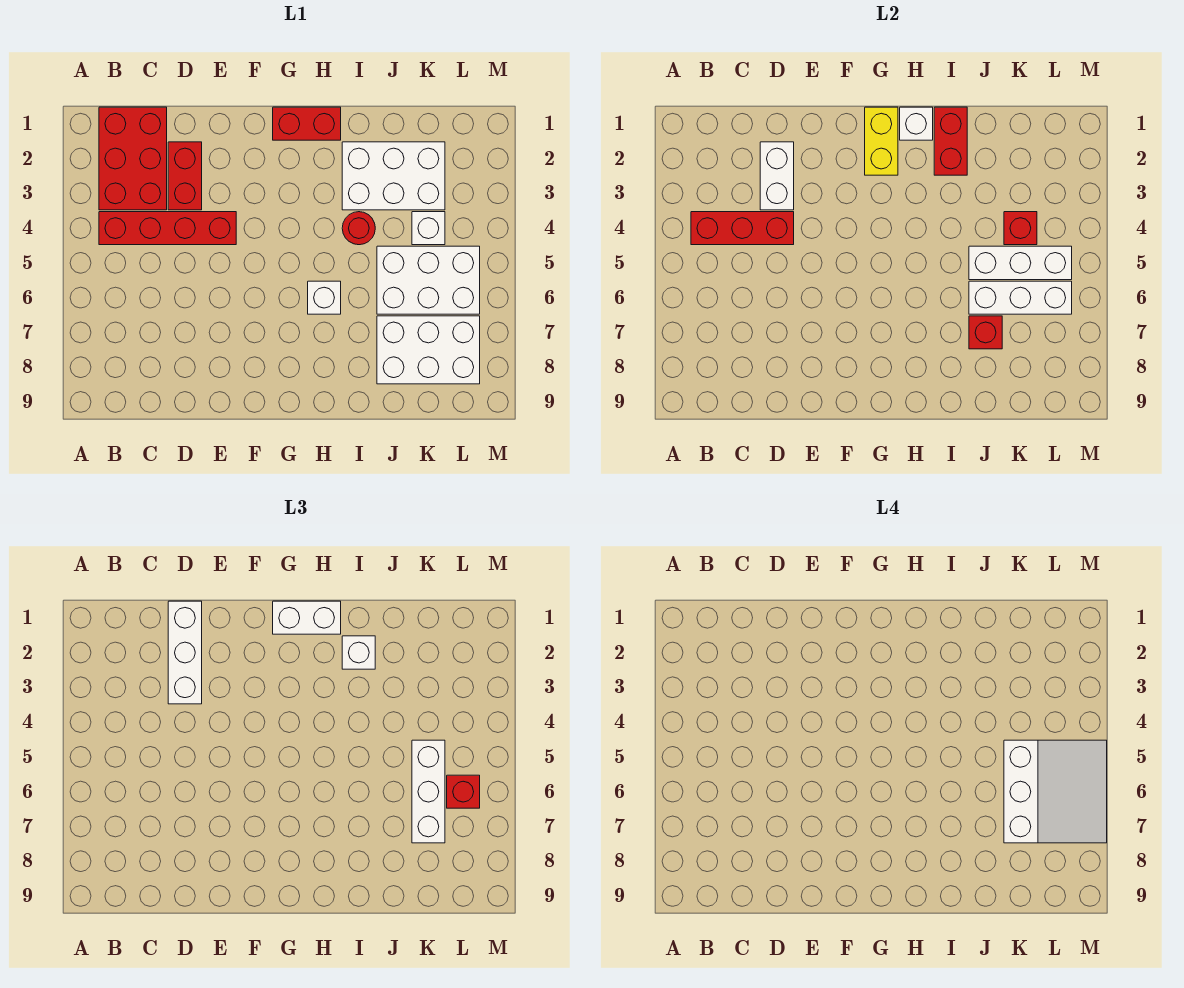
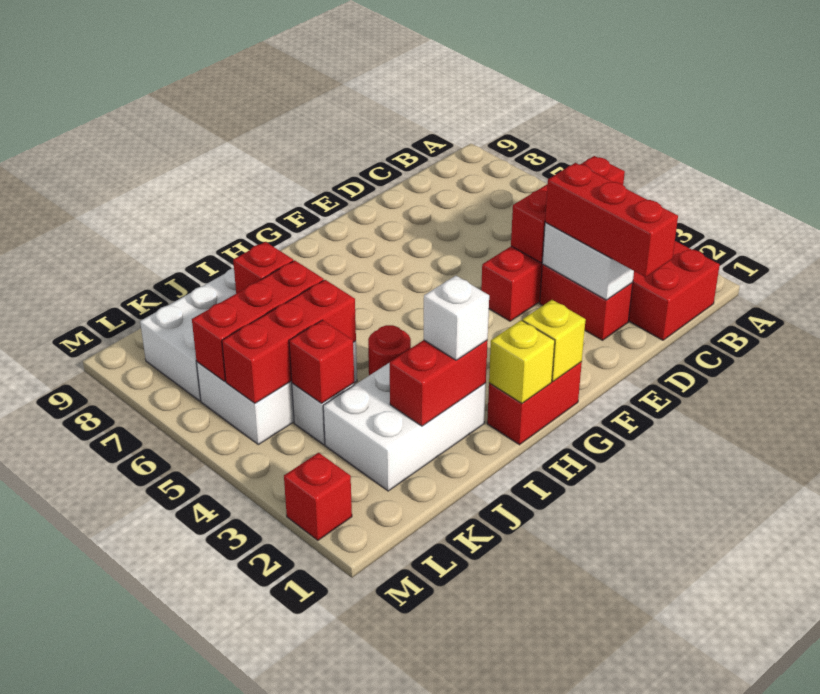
white brick D1:D3 level 3 -> red brick D1:D3 level 3
yellow brick G1:G2 level 2 -> yellow brick G1 level 2
white brick G1:H1 level 3 -> none
white brick H1 level 2 -> yellow brick H1 level 2
white brick H6 level 1 -> none
red brick I1:I2 level 2 -> red brick I2:J2 level 2
white brick J5:L5 level 2 -> red brick J5:L5 level 2
white brick J6:L6 level 2 -> red brick J6:L6 level 2
white brick K5:K7 level 3 -> none
white slope K5:M7 level 4 top K -> none
red brick L6 level 3 -> red brick M2 level 1

